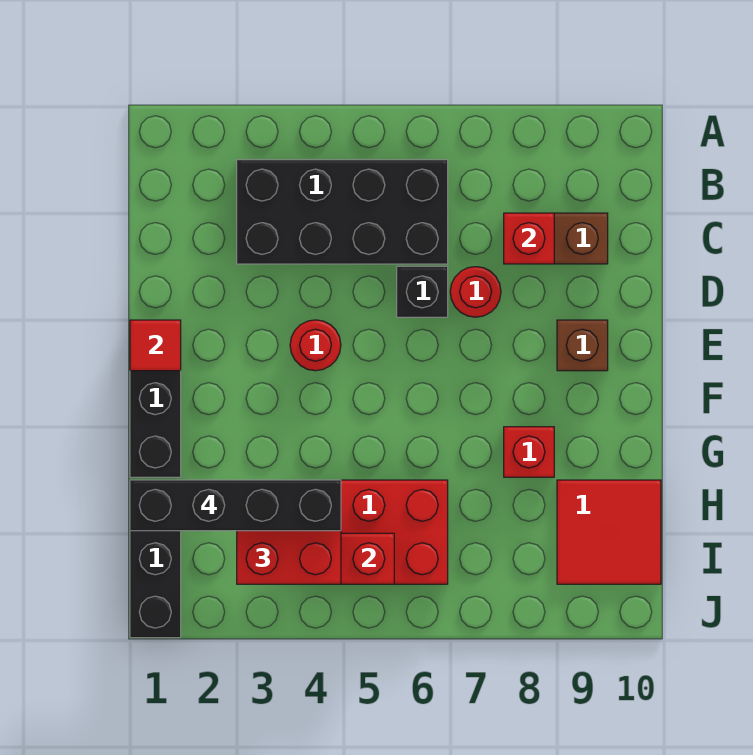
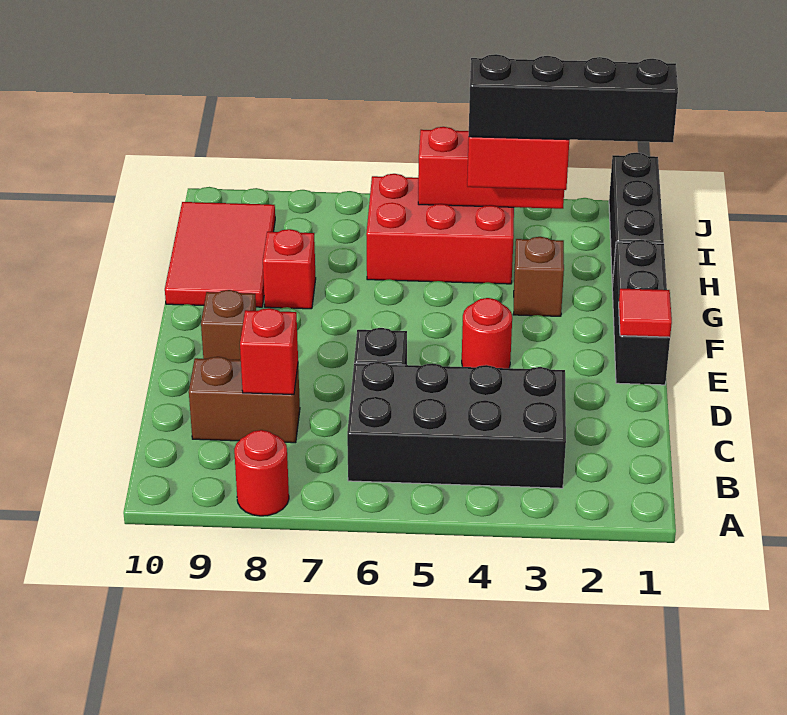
red round brick D7 level 1 -> red round brick A8 level 1
none -> brown brick G3 level 1
red tile H9:I10 level 1 -> red tile G9:I10 level 1

